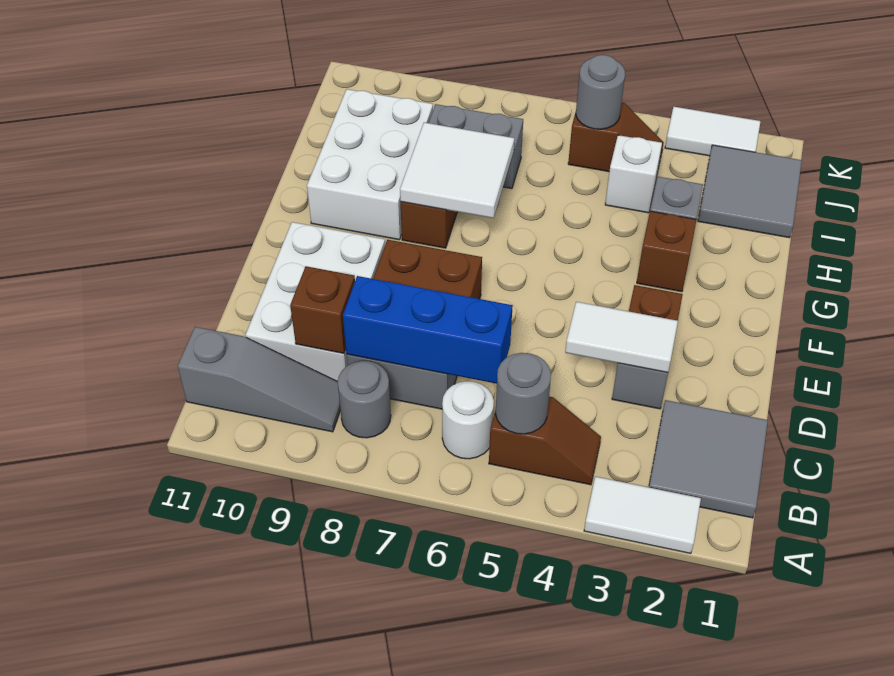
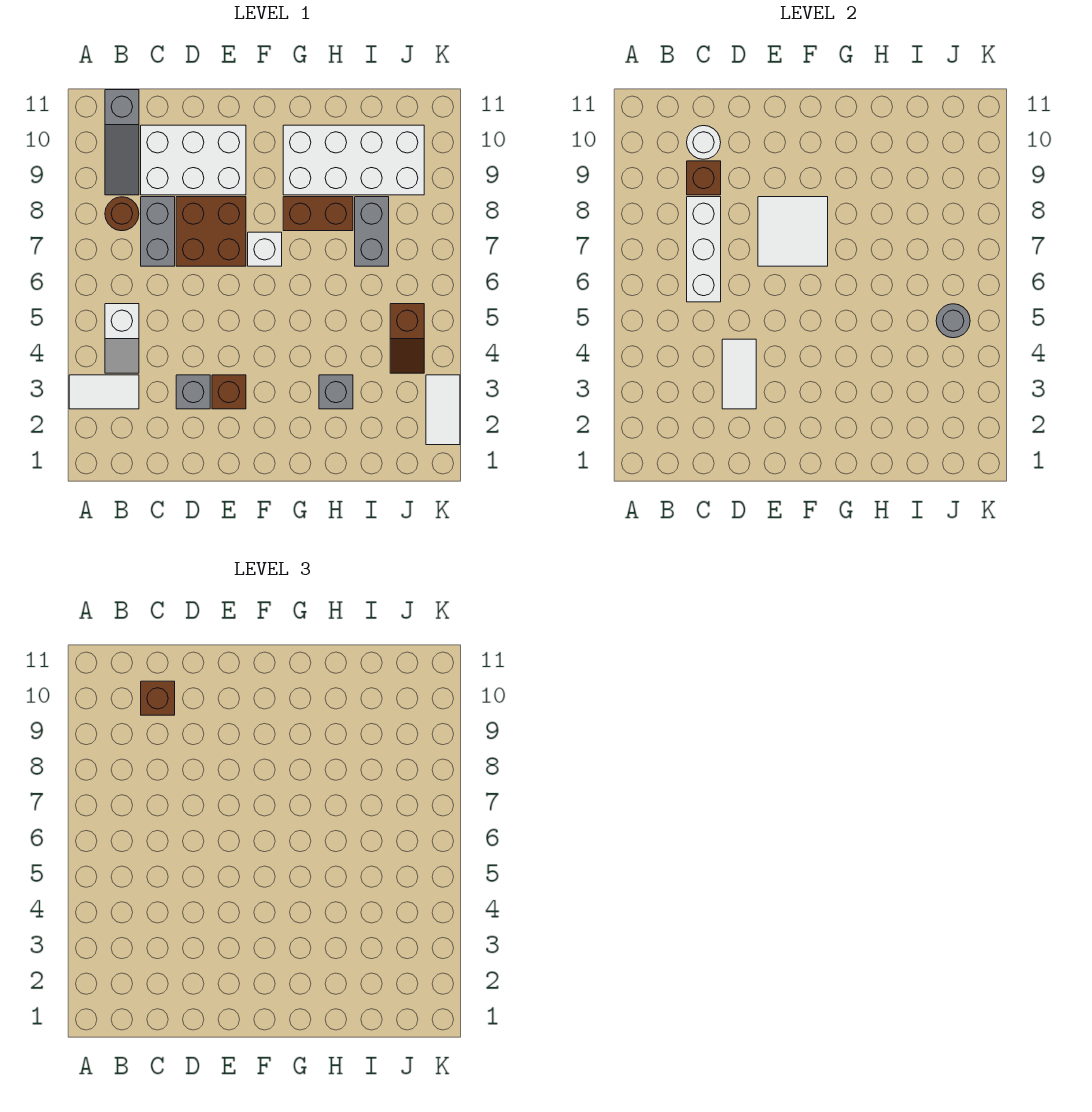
white tile A2:A3 level 1 -> white tile A3:B3 level 1
grey tile B1:C2 level 1 -> none
brown slope B4:B5 level 1 top 5 -> white slope B4:B5 level 1 top 5
grey round brick B5 level 2 -> none
white round brick B6 level 1 -> white round brick C10 level 2
grey round brick B8 level 1 -> brown round brick B8 level 1
blue brick C6:C8 level 2 -> white brick C6:C8 level 2
brown brick G3 level 1 -> brown brick C10 level 3
white tile G7:H8 level 2 -> white tile E7:F8 level 2
white brick G9:I10 level 1 -> white brick G9:J10 level 1
grey tile I1:J2 level 1 -> none
white brick I4 level 1 -> white brick F7 level 1

